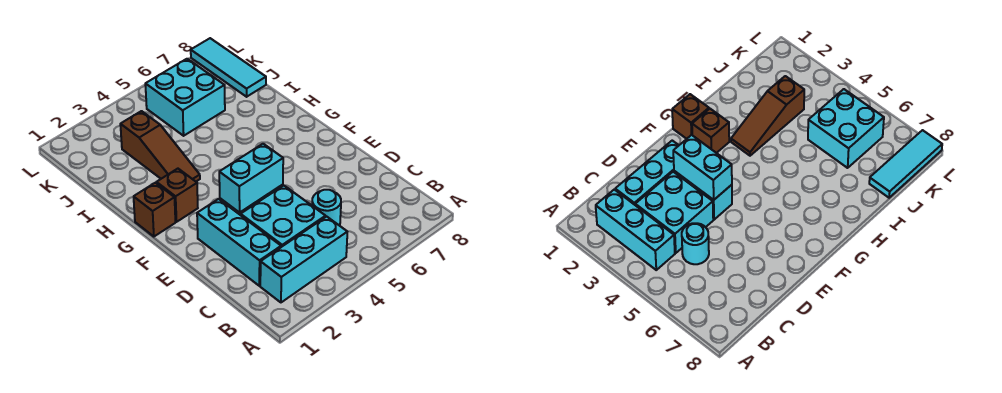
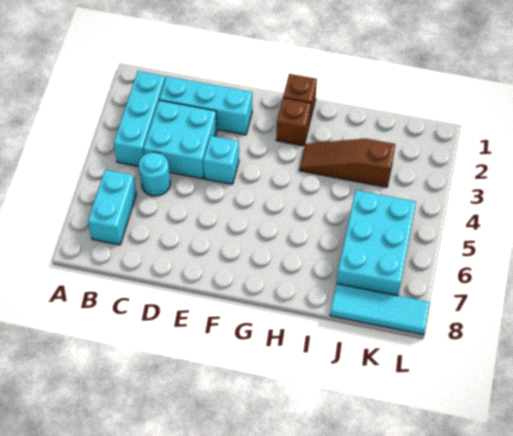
cyan brick E3:E4 level 2 -> cyan brick B6:B7 level 1
cyan brick J5:K6 level 1 -> cyan brick J5:K7 level 1

